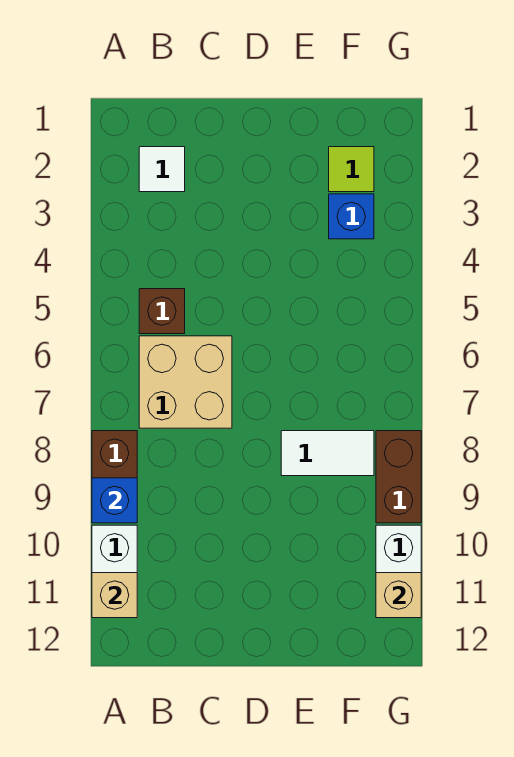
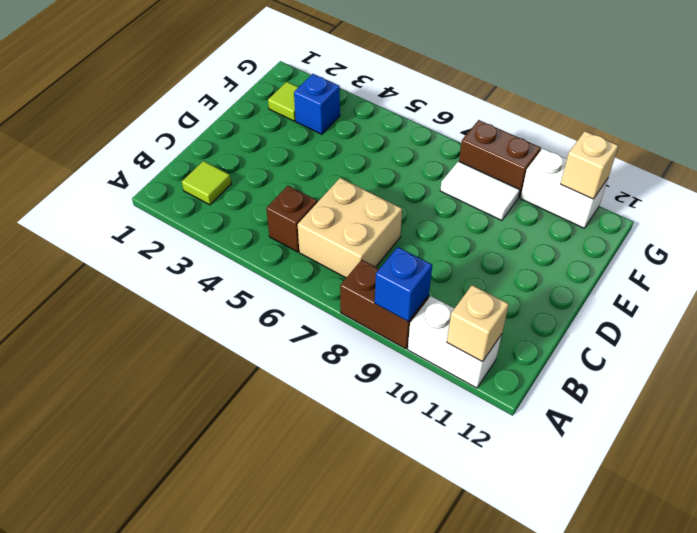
white tile B2 level 1 -> lime tile B2 level 1
white tile E8:F8 level 1 -> white tile F8:F9 level 1

